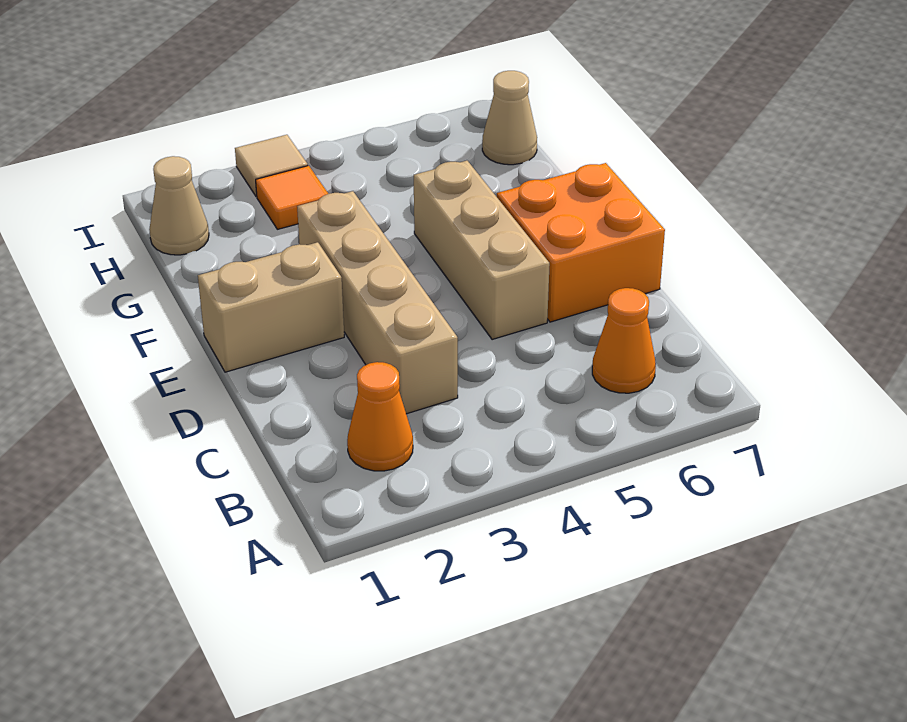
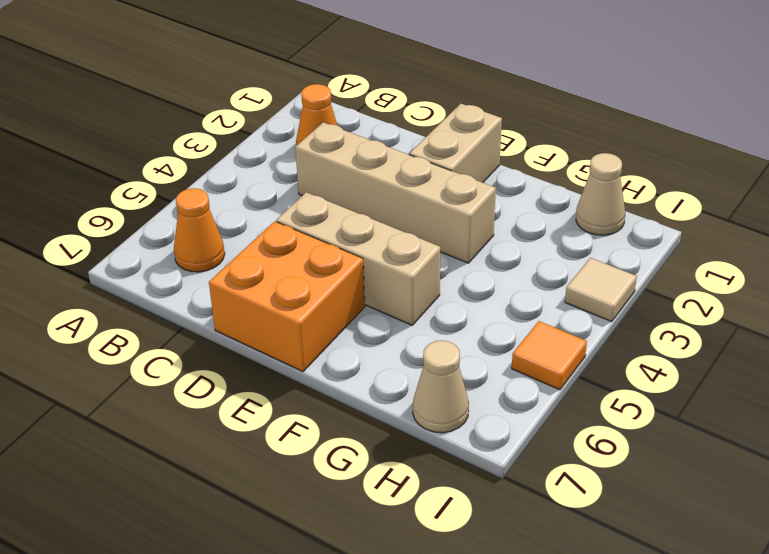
orange tile H3 level 1 -> orange tile I5 level 1

